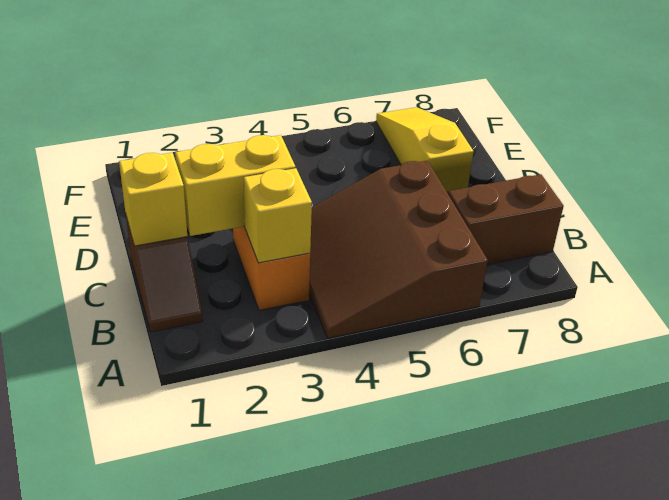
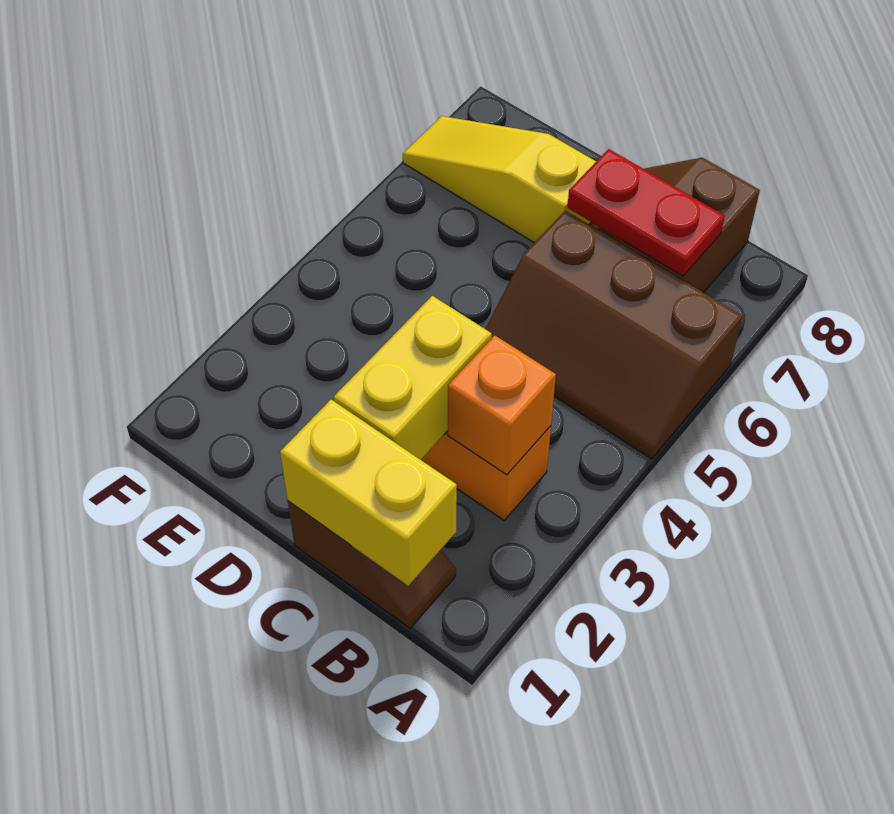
brown slope A4:C6 level 1 top 6 -> brown slope A5:C6 level 1 top 6
yellow brick B3 level 2 -> orange brick B3 level 2
none -> red plate B7:C7 level 2
yellow brick C1 level 2 -> yellow brick B1:C1 level 2

